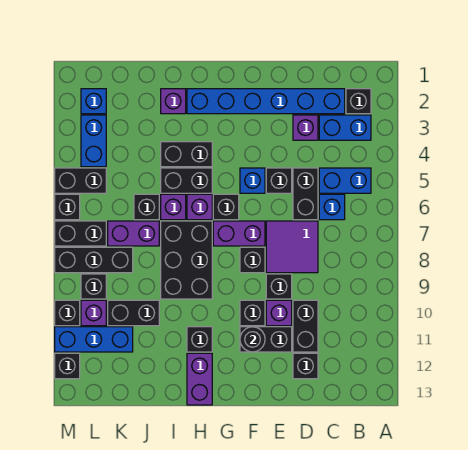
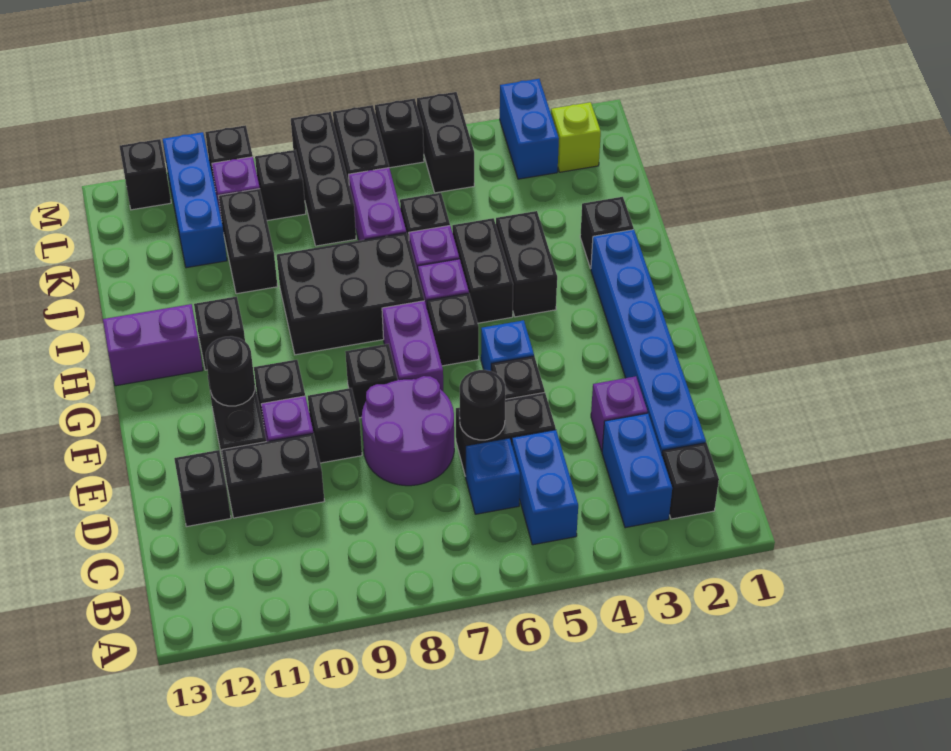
none -> black round brick D6 level 2
purple tile D7:E8 level 1 -> purple round brick D7:E8 level 1
purple brick I2 level 1 -> black brick I2 level 1
blue brick L2 level 1 -> lime brick L2 level 1
blue brick L3:L4 level 1 -> blue brick L3:M3 level 1

